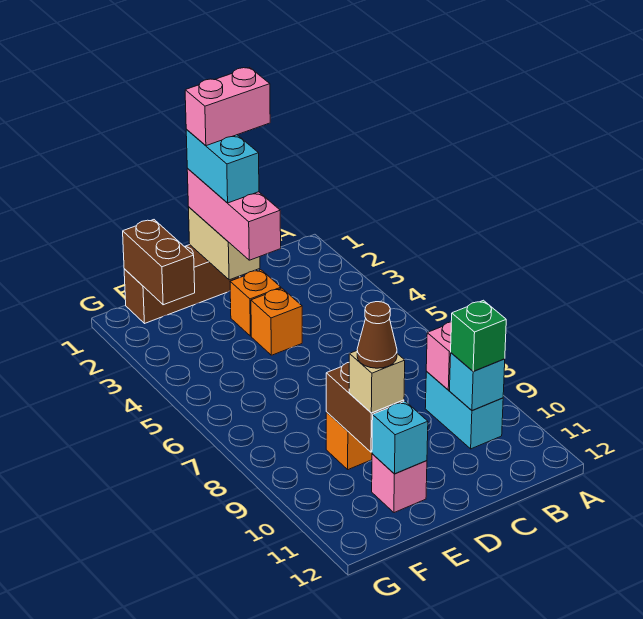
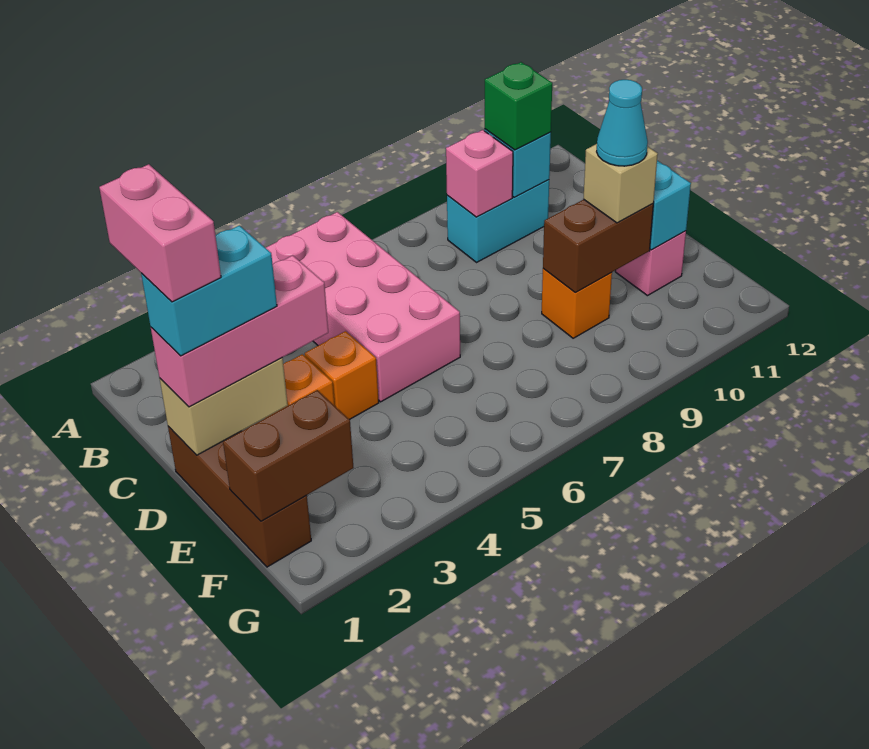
none -> pink brick A5:D6 level 1
brown cone E10 level 4 -> cyan cone E10 level 4

